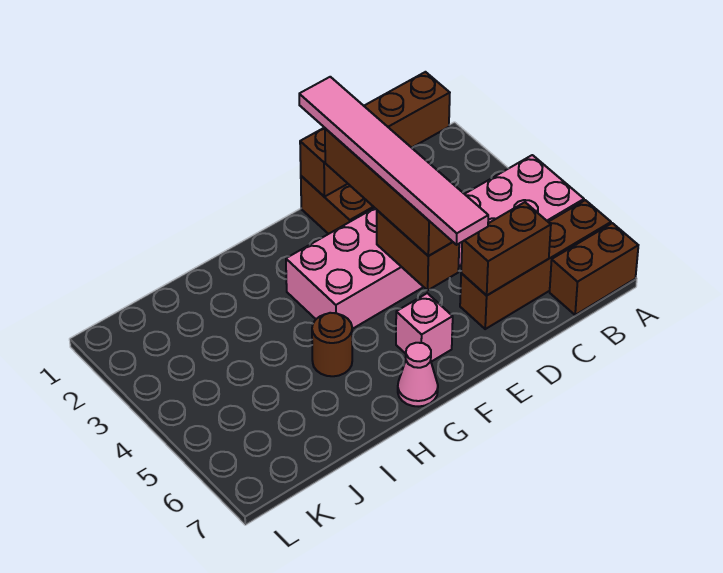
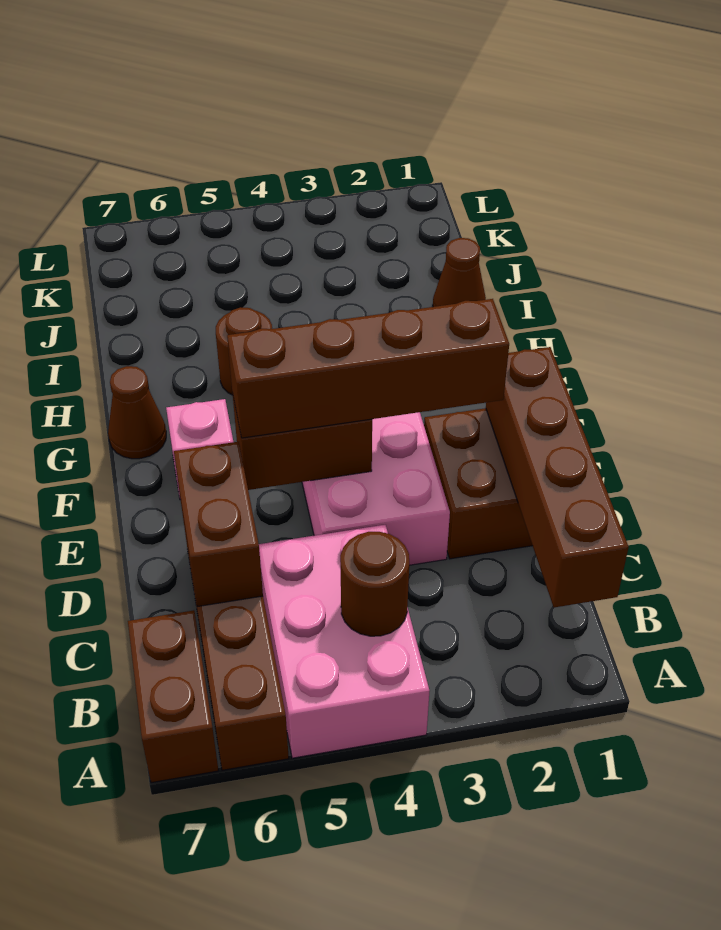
none -> brown round brick B4 level 2
pink tile E1:E6 level 4 -> none
pink cone G7 level 1 -> brown cone G7 level 1
none -> brown cone I1 level 1

